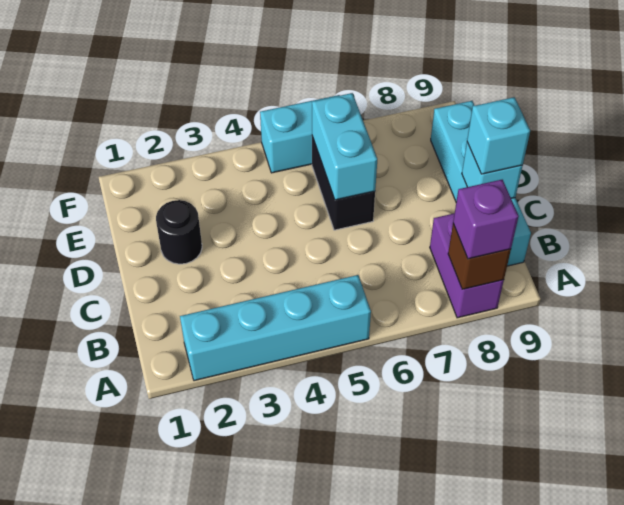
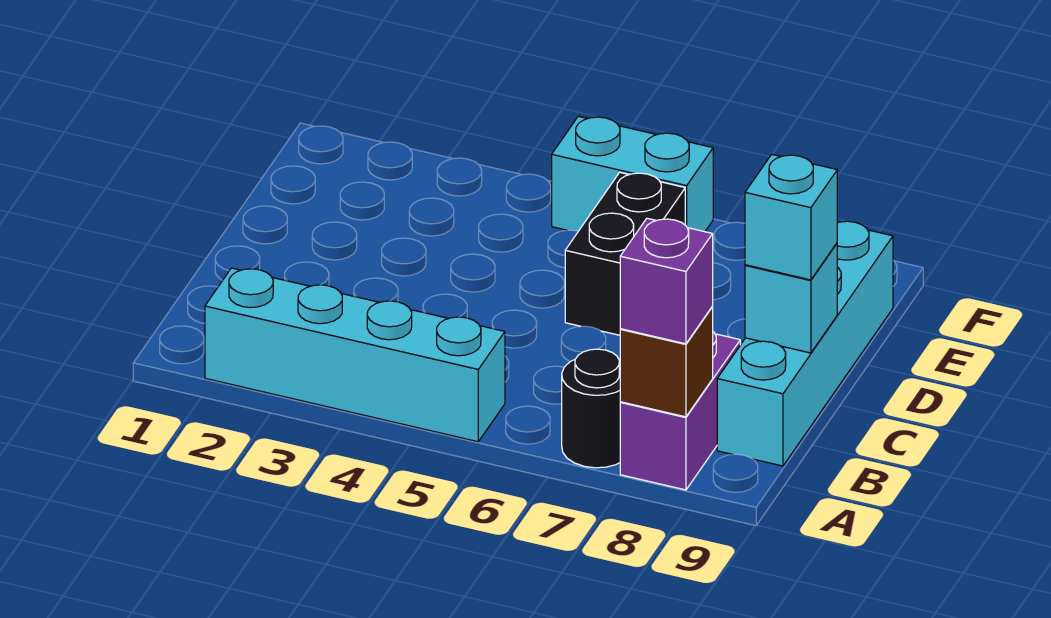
black round brick D2 level 1 -> black round brick A7 level 1
cyan brick D6:E6 level 2 -> none

